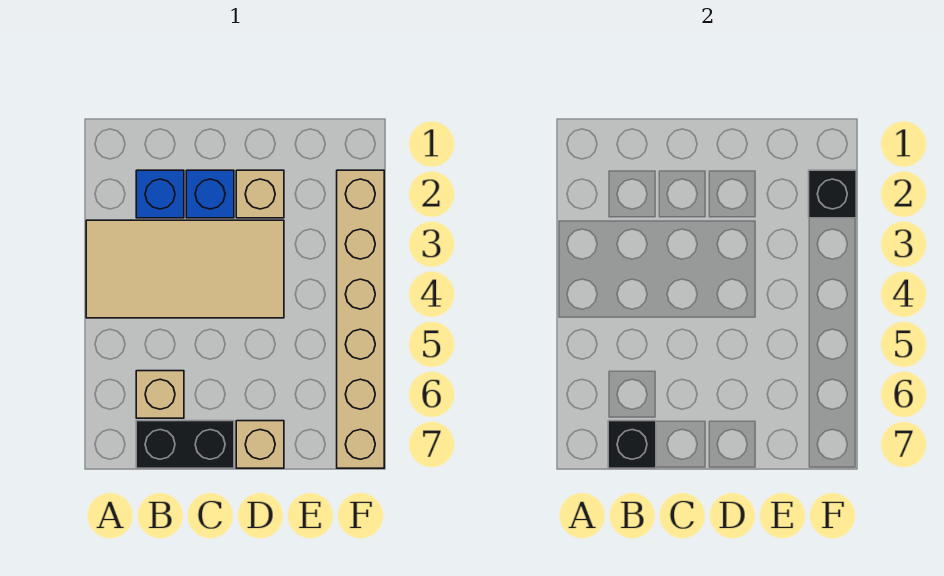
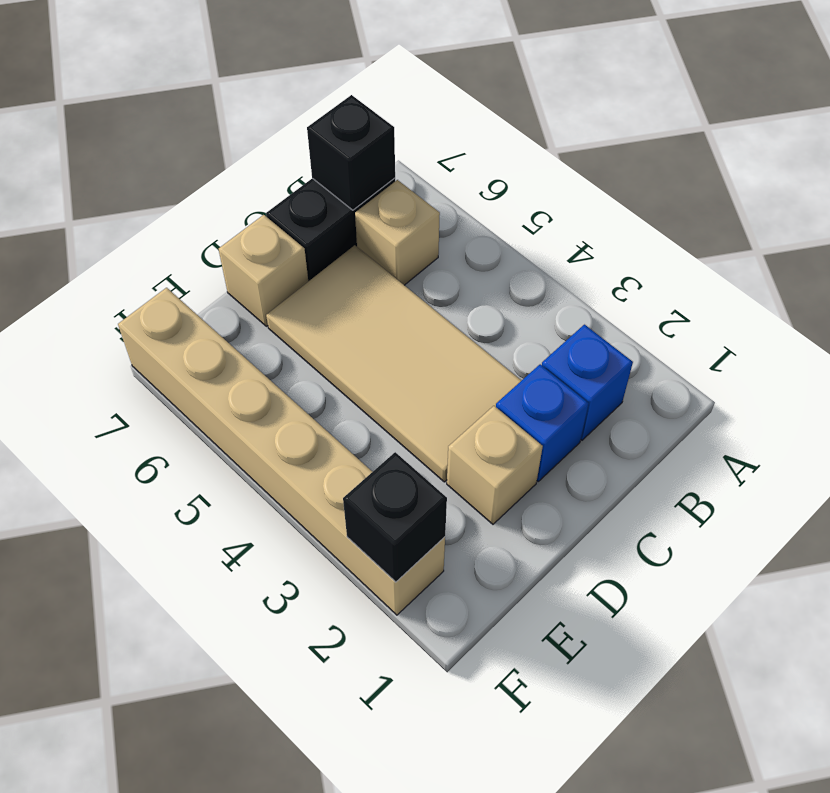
tan tile A3:D4 level 1 -> tan tile C3:D6 level 1

